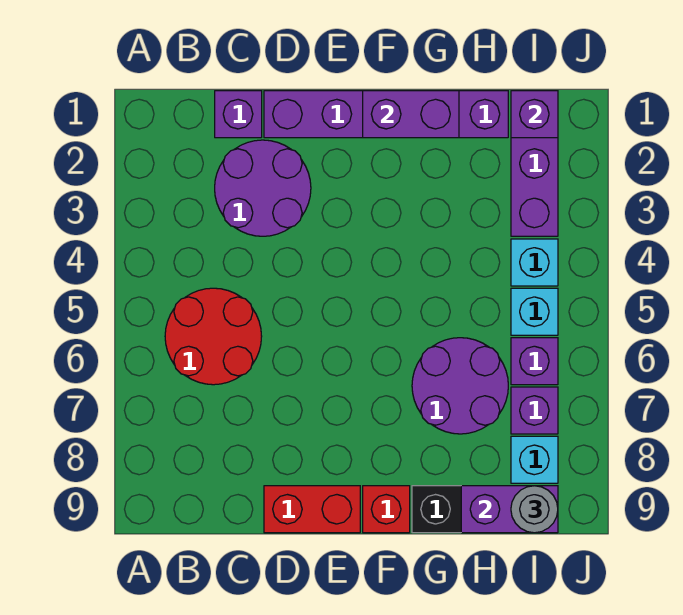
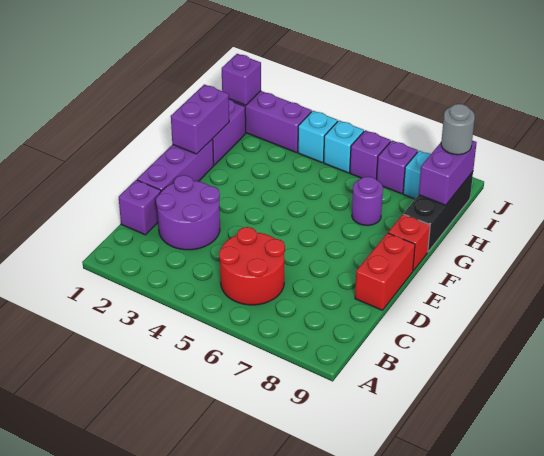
purple round brick G6:H7 level 1 -> purple round brick G7 level 1

